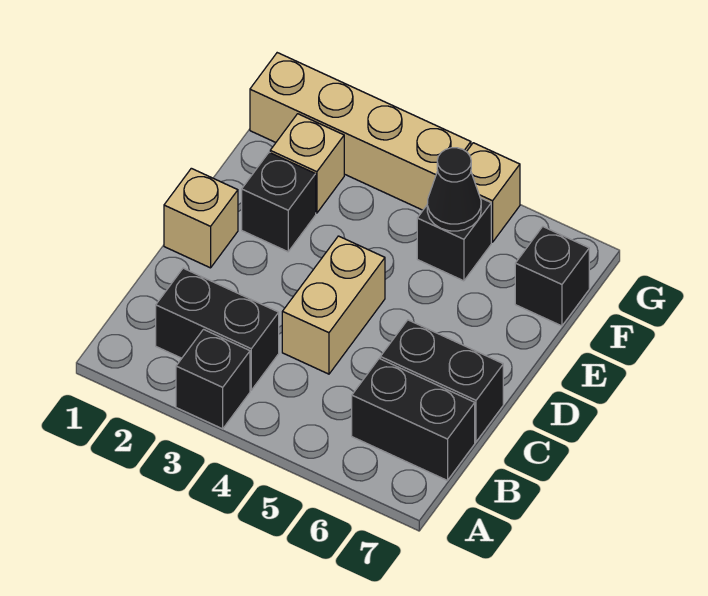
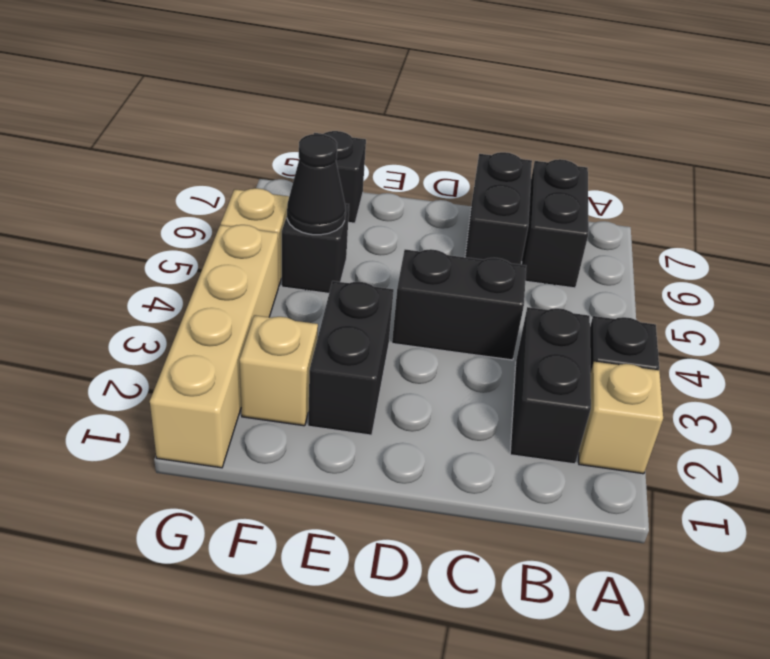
tan brick C4:D4 level 1 -> black brick C4:D4 level 1
tan brick D1 level 1 -> tan brick A2 level 1
black brick E2 level 1 -> black brick E2:E3 level 1

